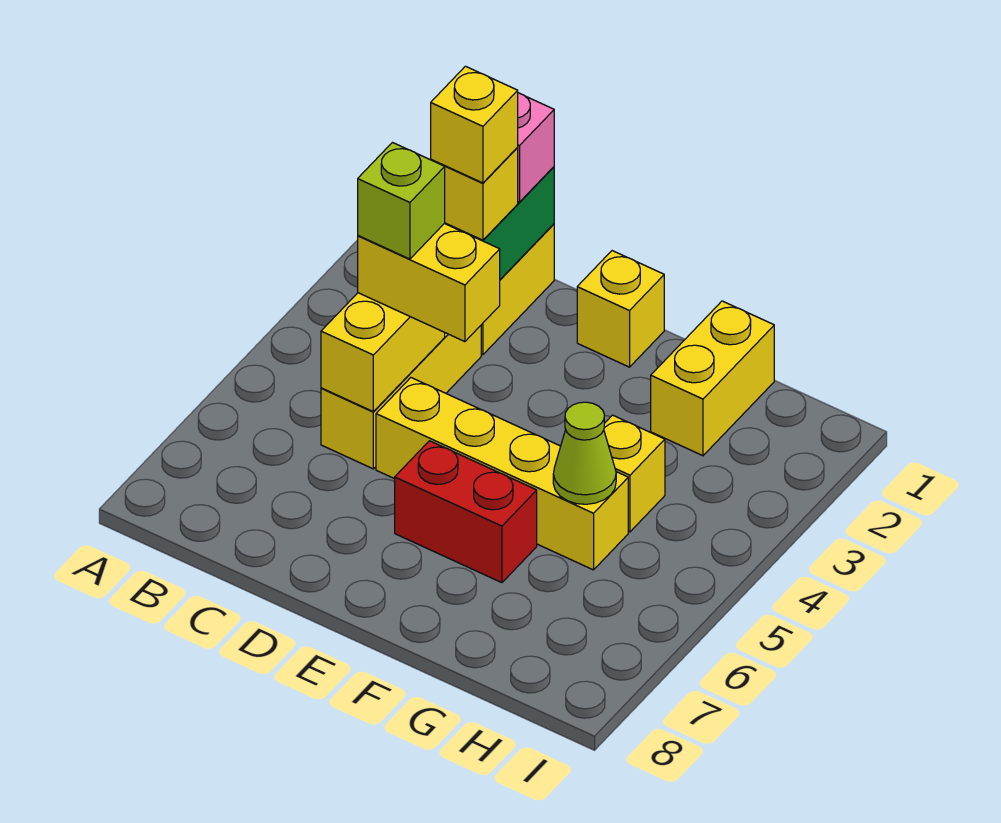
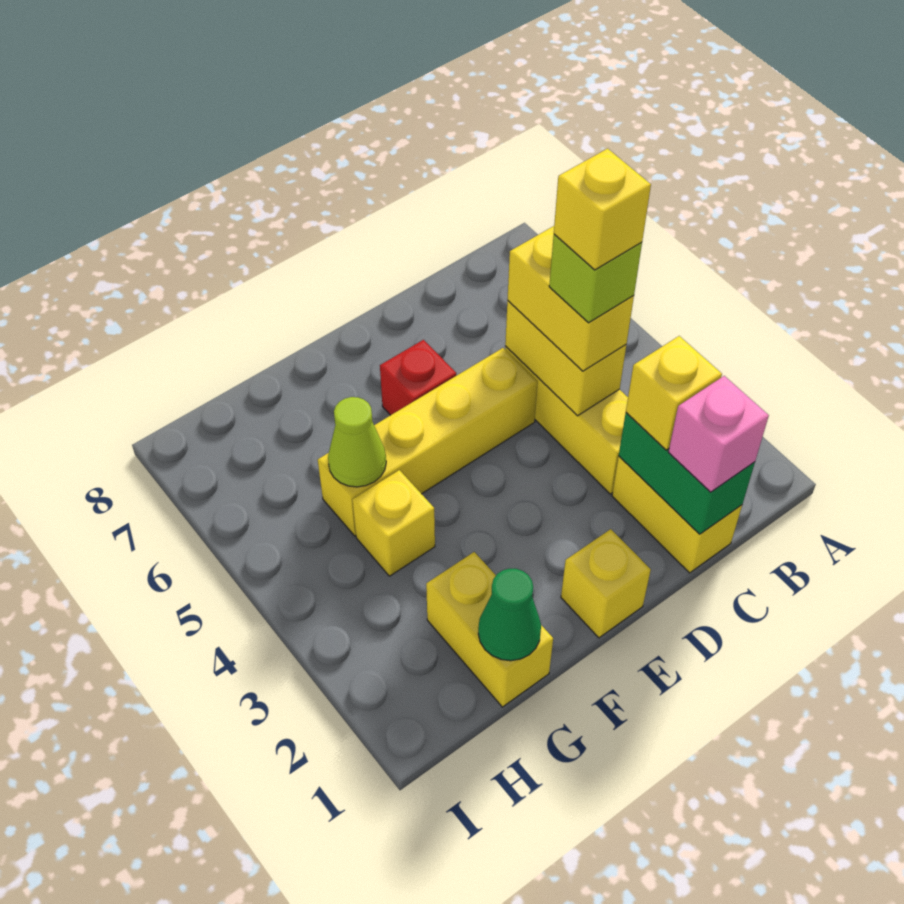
yellow brick C2 level 4 -> yellow brick C4 level 5
yellow brick C4:D4 level 3 -> yellow brick C4:C5 level 3
red brick E6:F6 level 1 -> red brick E6 level 1
none -> green cone G1 level 2

